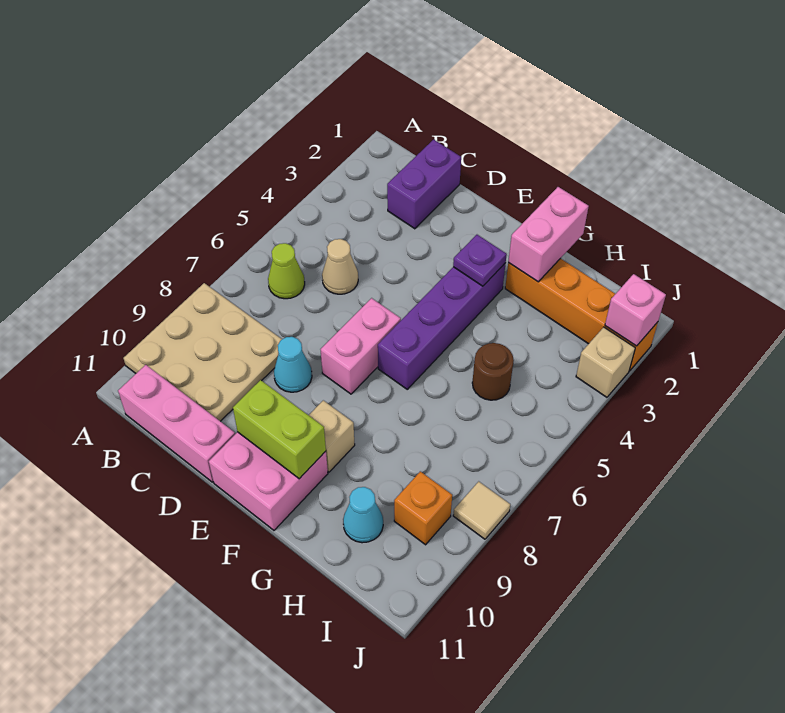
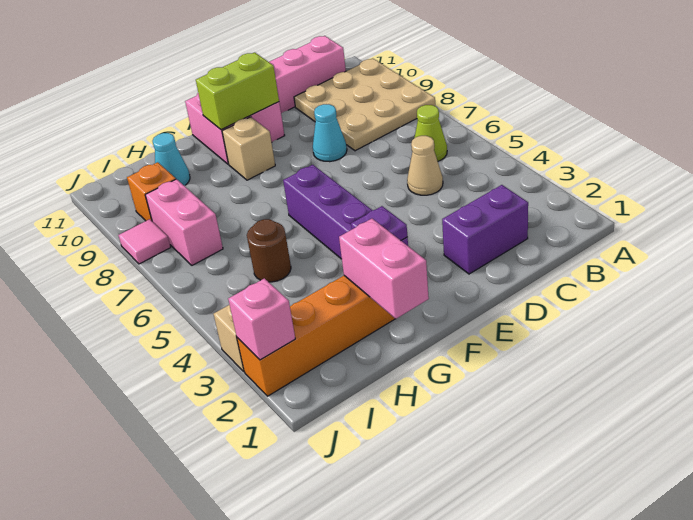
purple brick C1:C2 level 1 -> purple brick C2:D2 level 1
pink brick E6:E7 level 1 -> pink brick I7:I8 level 1
tan tile J8 level 1 -> pink tile J8 level 1

